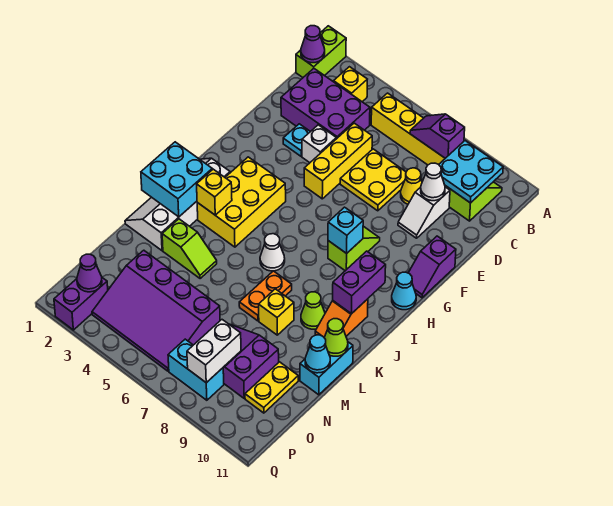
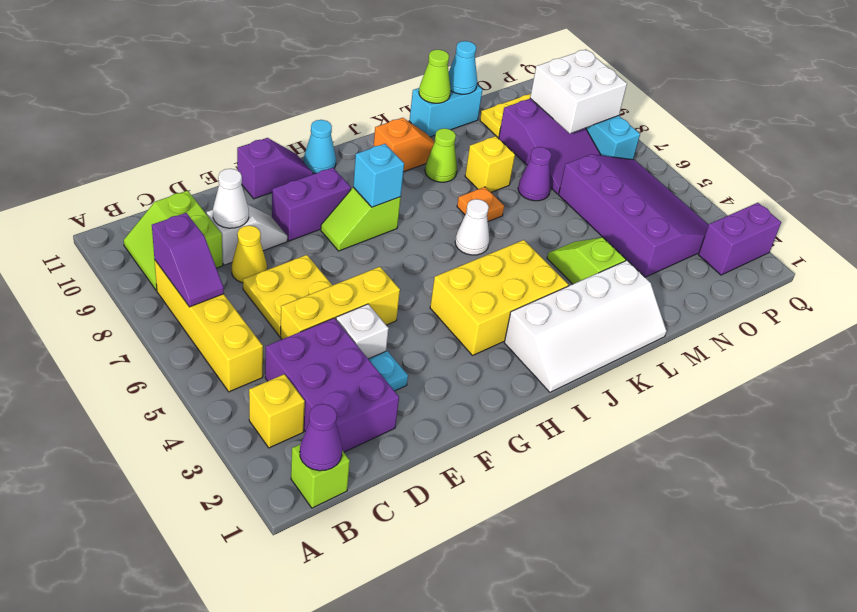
lime brick A1:B1 level 1 -> lime brick B1 level 1
cyan plate B9:C10 level 2 -> none
purple brick I10:J10 level 2 -> purple brick F9:G9 level 1
cyan brick J1:K2 level 2 -> none
yellow brick J3 level 2 -> none
orange plate K7:L7 level 1 -> orange plate K7 level 1
white brick O8:P8 level 2 -> white brick O8:P9 level 2
purple cone P2 level 2 -> purple cone M7 level 1

